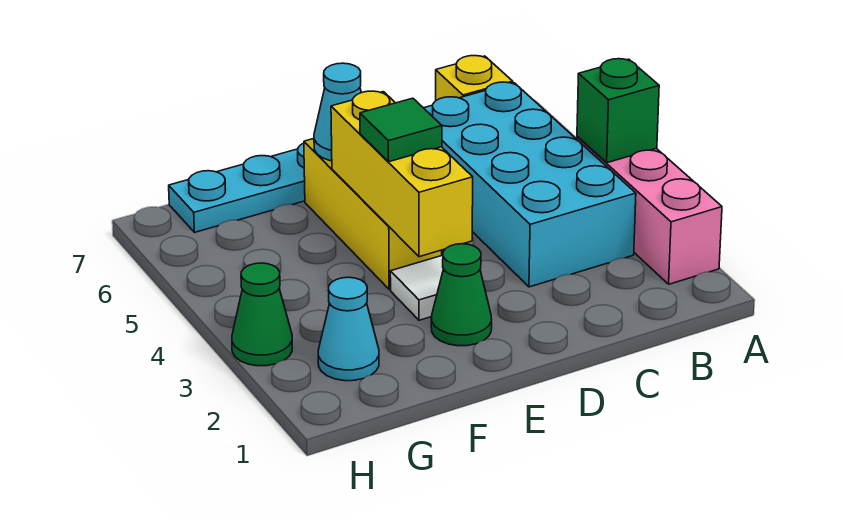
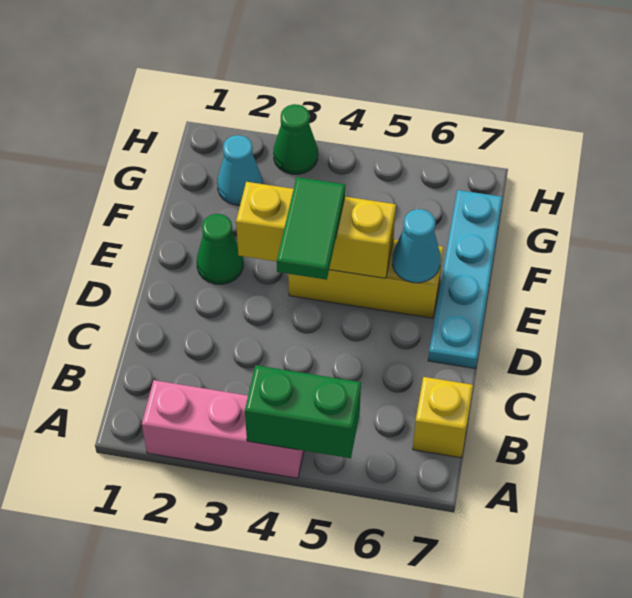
green brick A4 level 2 -> green brick A4:A5 level 2
cyan brick B3:C6 level 1 -> none
white tile E3 level 1 -> none
green tile E4 level 3 -> green tile D4:E4 level 3

